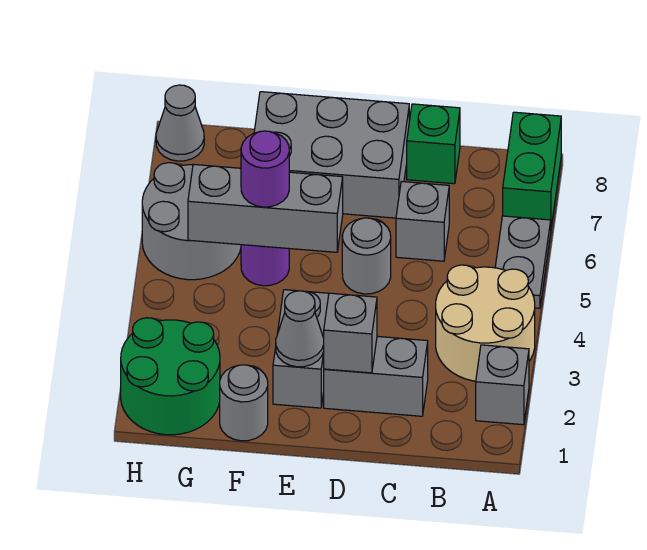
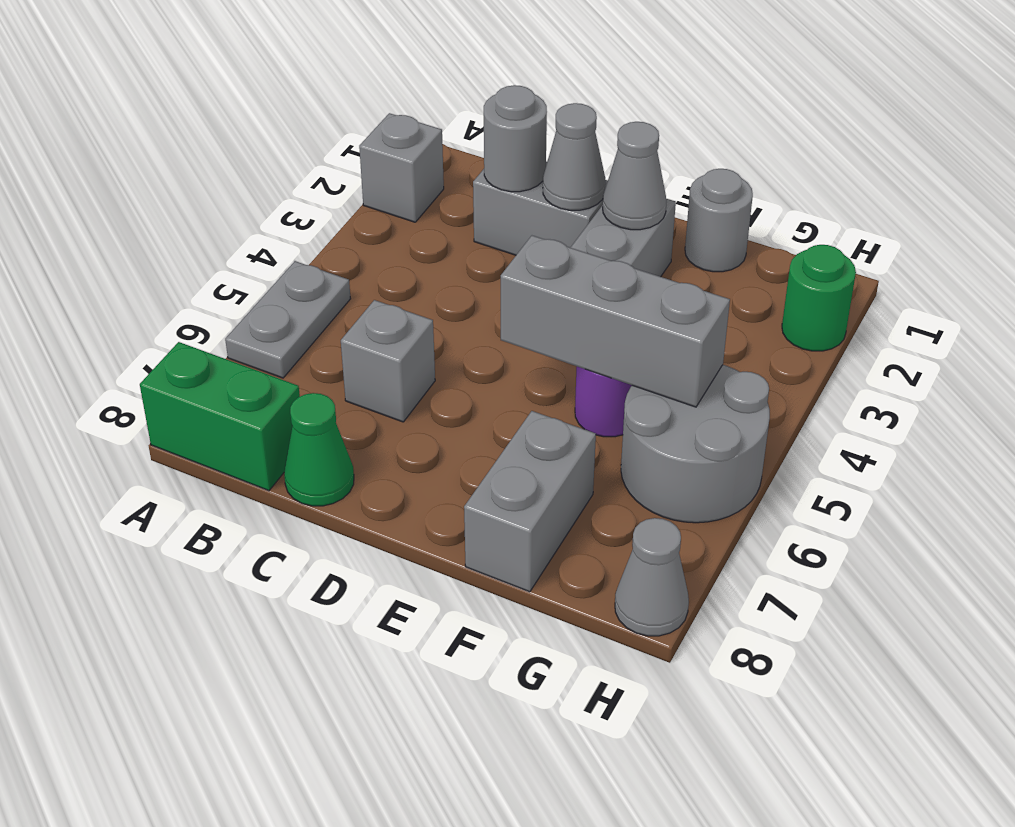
tan round brick A3:B4 level 1 -> none
green brick A7:A8 level 1 -> green brick A8:B8 level 1
green brick C8 level 1 -> green cone C8 level 1
grey brick D2 level 2 -> grey cone D2 level 2
grey round brick D5 level 1 -> grey round brick C2 level 2
grey brick D7:F8 level 1 -> grey brick F7:F8 level 1
purple round brick F5 level 3 -> none
green round brick G1:H2 level 1 -> green round brick H2 level 1

